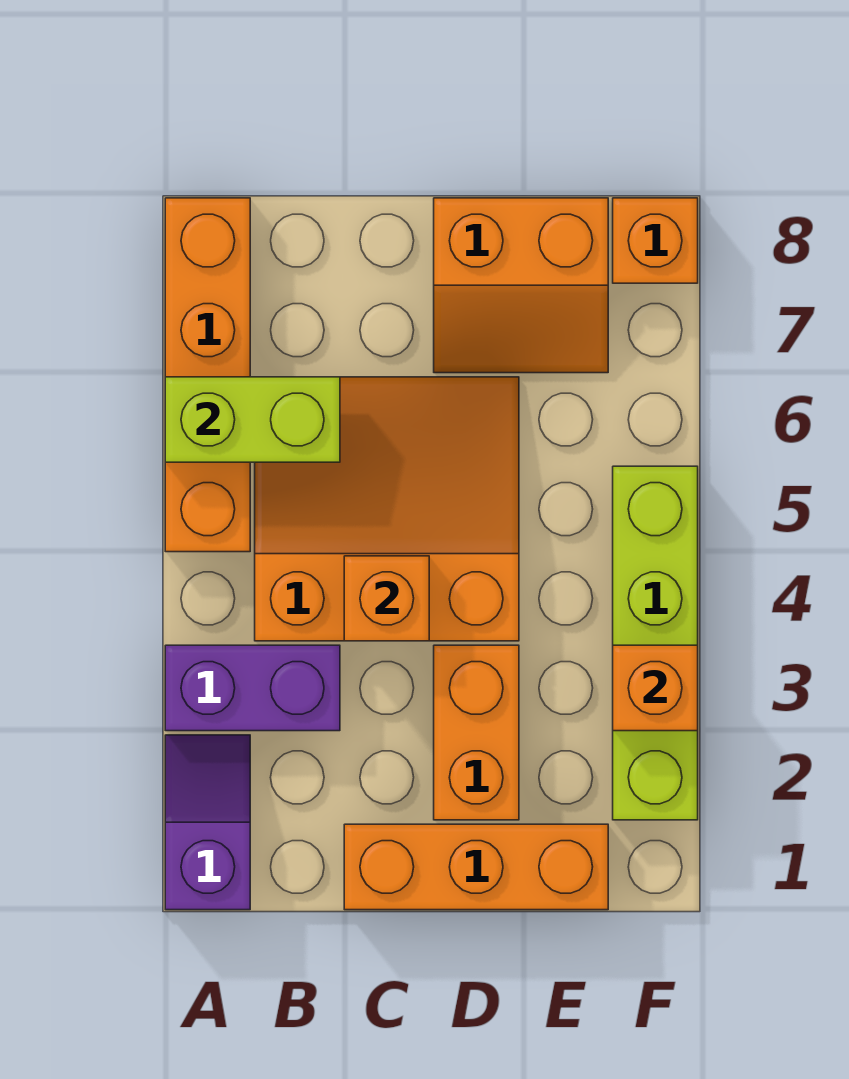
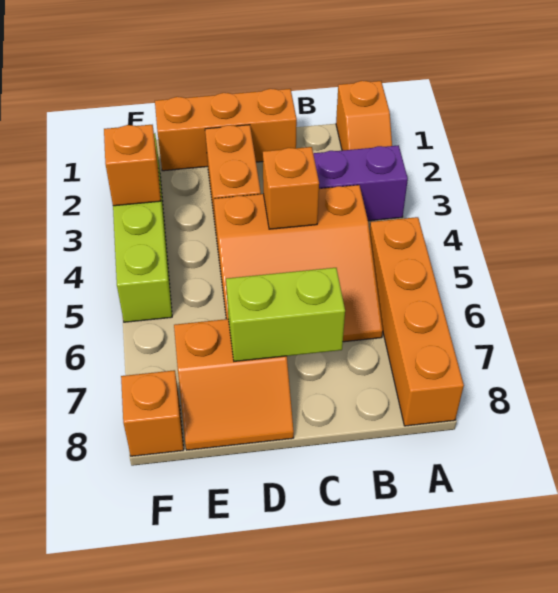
purple slope A1:A2 level 1 top 1 -> orange slope A1:A2 level 1 top 1
lime brick A6:B6 level 2 -> lime brick C7:D7 level 2
orange slope D7:E8 level 1 top 8 -> orange slope D7:E8 level 1 top 7

